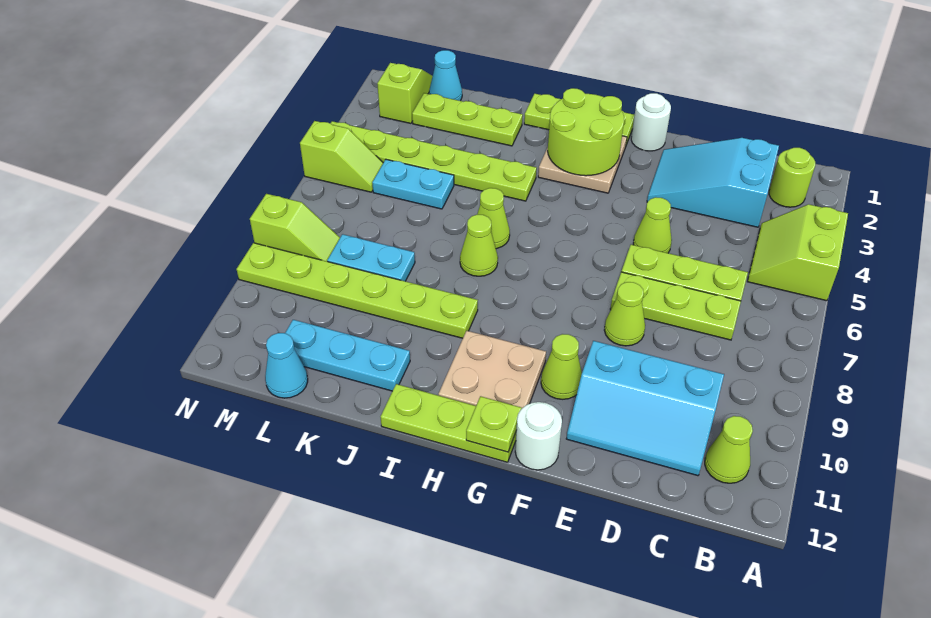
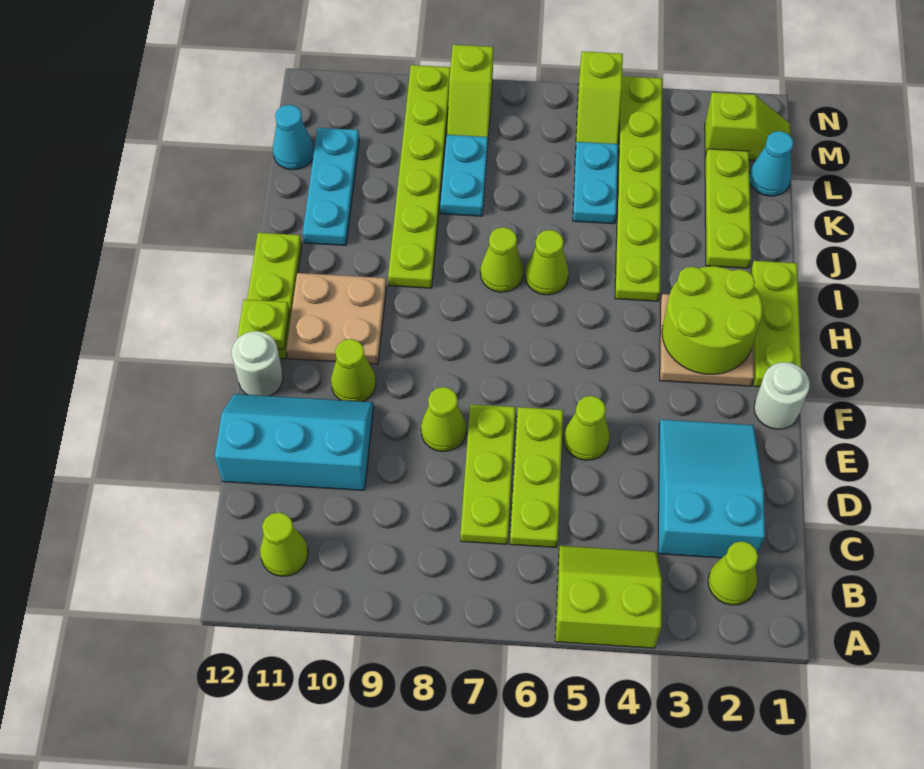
lime round brick B2 level 1 -> lime cone B2 level 1
cyan slope C10:E11 level 1 top 10 -> cyan slope D10:E12 level 1 top D

